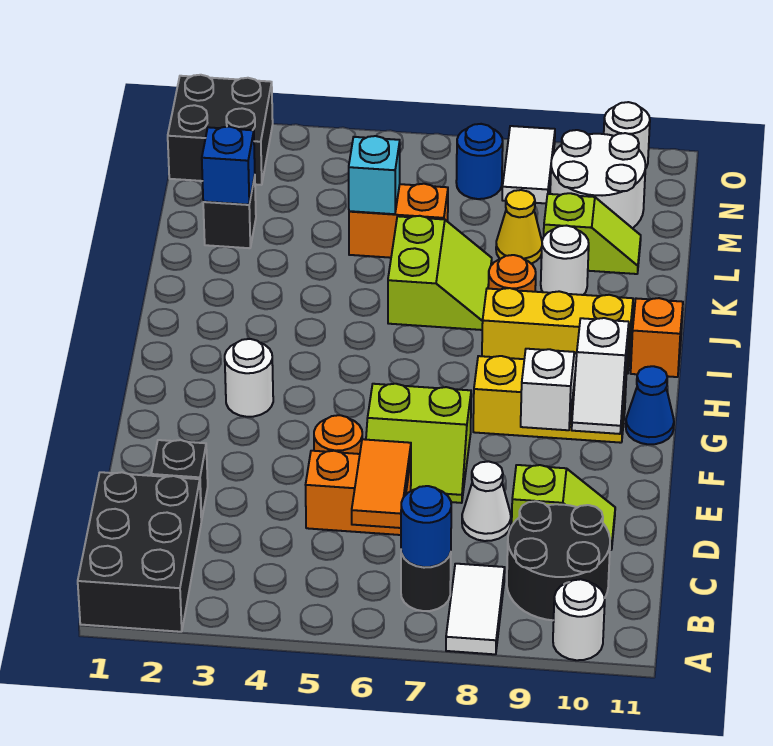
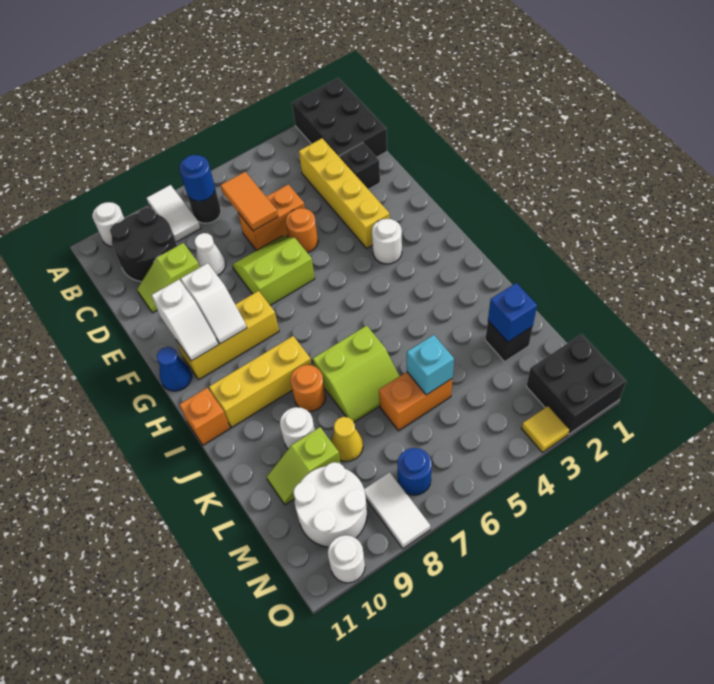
none -> yellow brick C3:F3 level 1
white slope F10:G10 level 2 top G -> white slope F10:G10 level 2 top F
lime slope J6:K7 level 1 top 6 -> lime slope J6:K7 level 1 top J
none -> yellow tile O3 level 1

